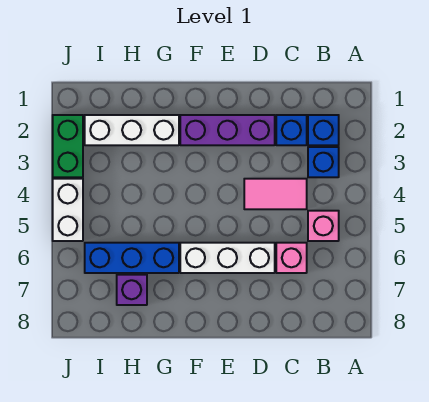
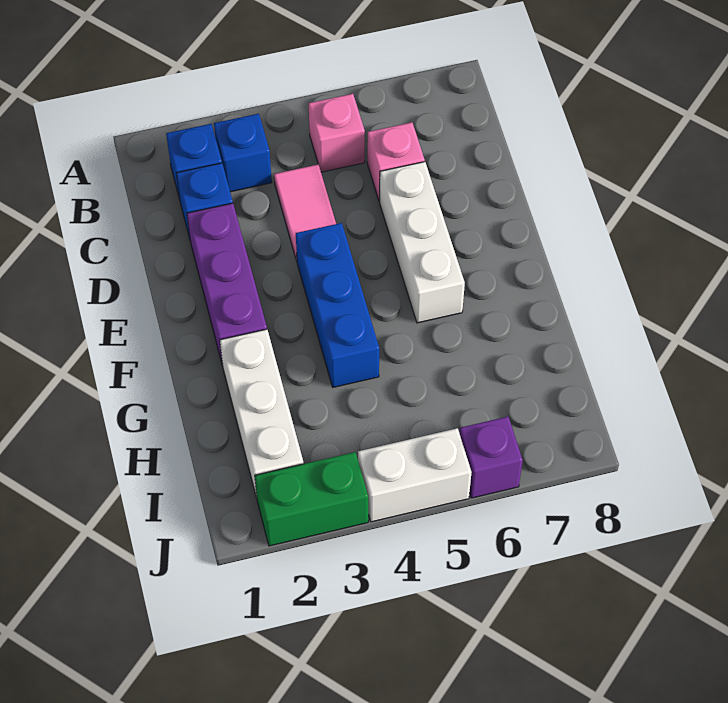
blue brick G6:I6 level 1 -> blue brick E4:G4 level 1
purple brick H7 level 1 -> purple brick J6 level 1

